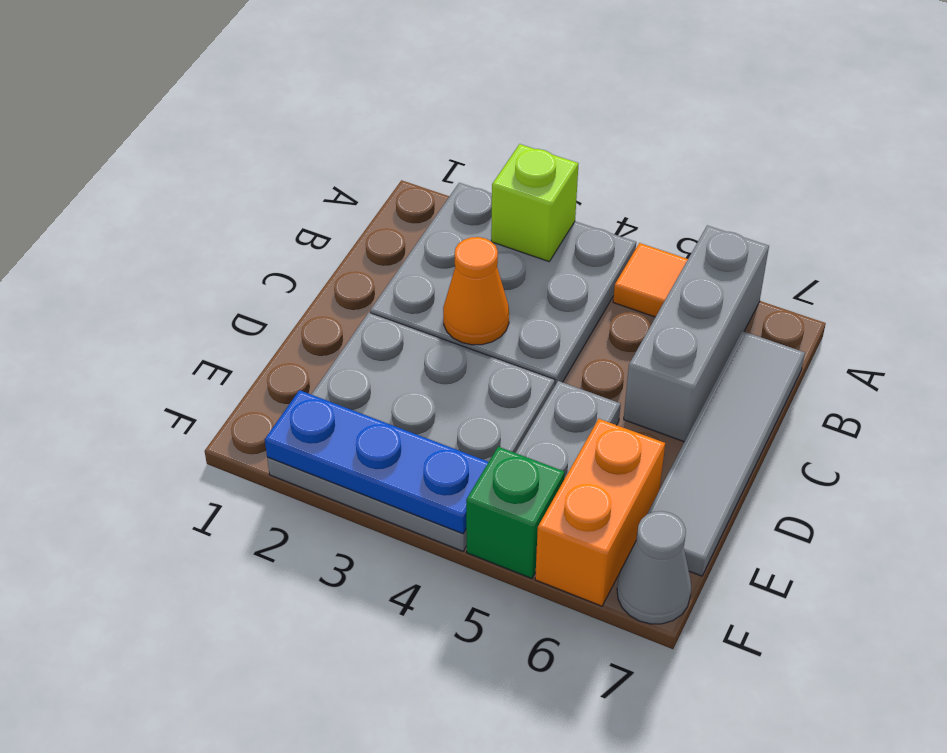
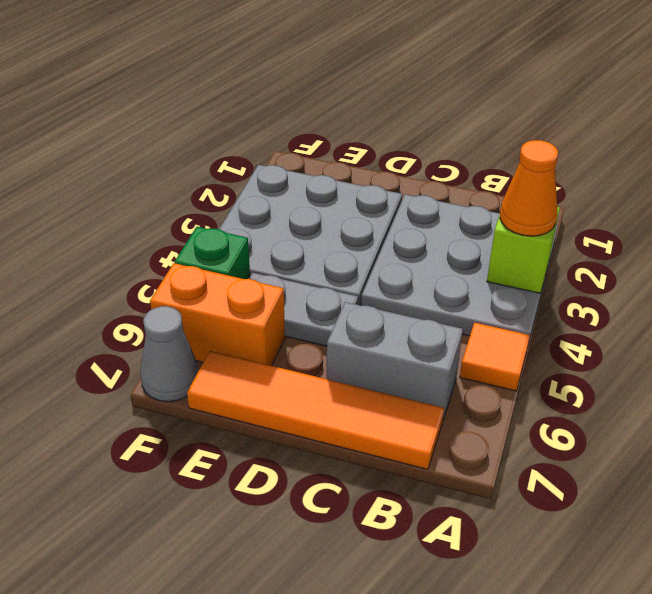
grey brick A6:C6 level 1 -> grey brick B6:C6 level 1
grey tile B7:E7 level 1 -> orange tile B7:E7 level 1
orange cone C3 level 2 -> orange cone A3 level 3
blue plate F2:F4 level 2 -> none

